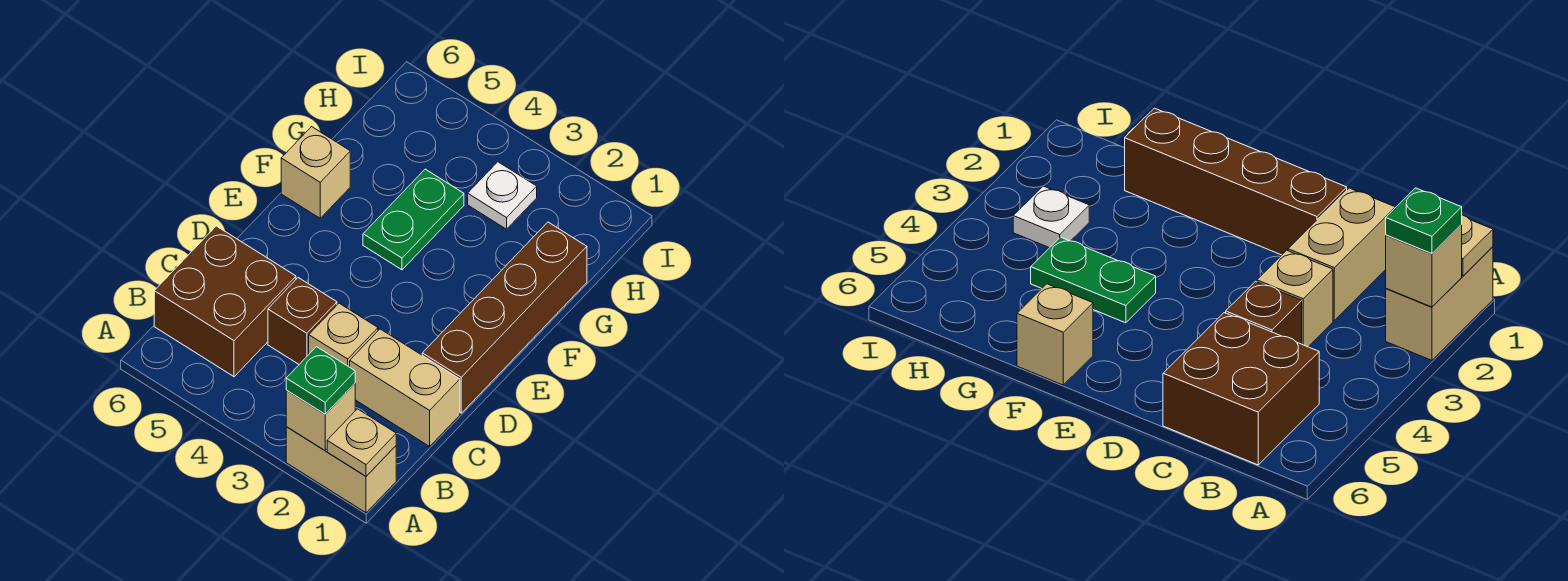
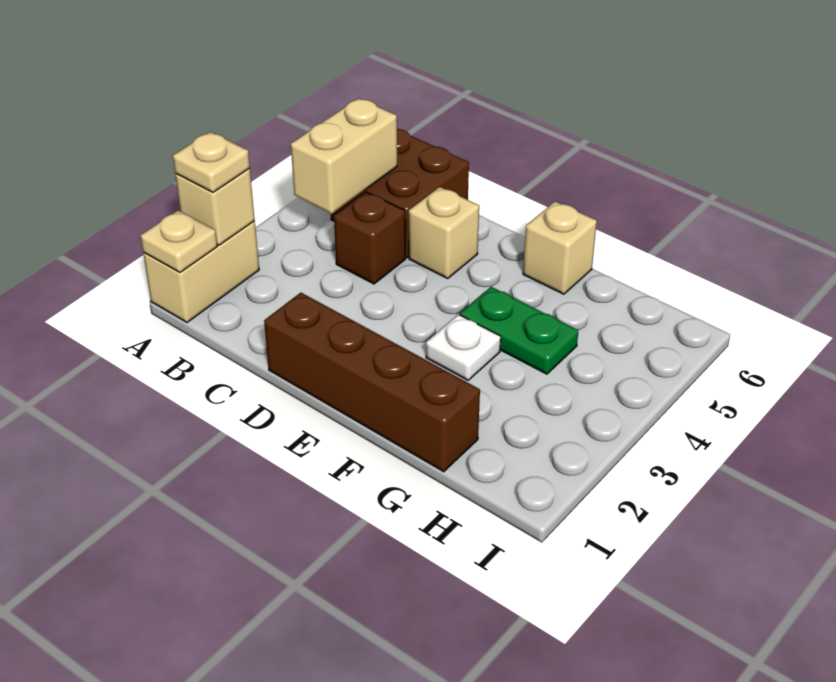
green plate A2 level 3 -> tan plate A2 level 3
tan brick C1:C2 level 1 -> tan brick B4:B5 level 2
tan brick C3 level 1 -> tan brick D5 level 1
white plate H3 level 1 -> white plate F3 level 1

